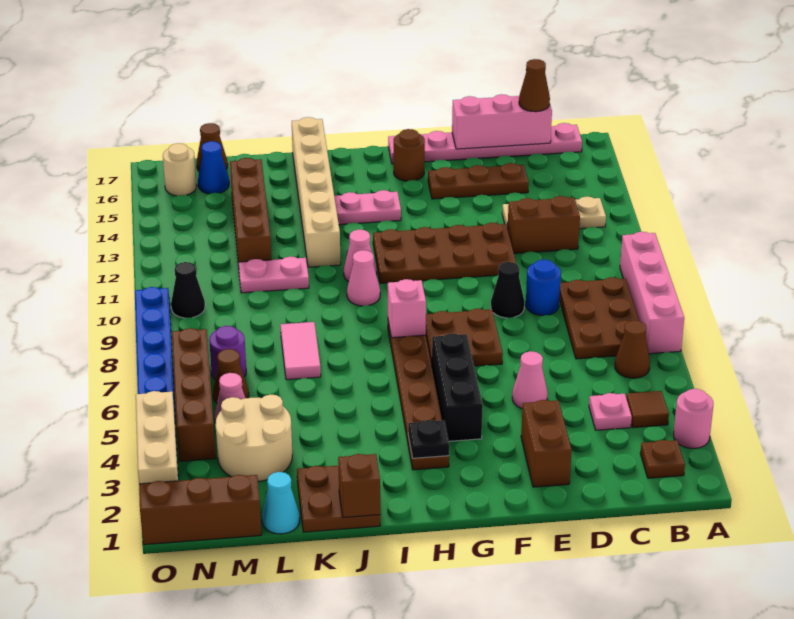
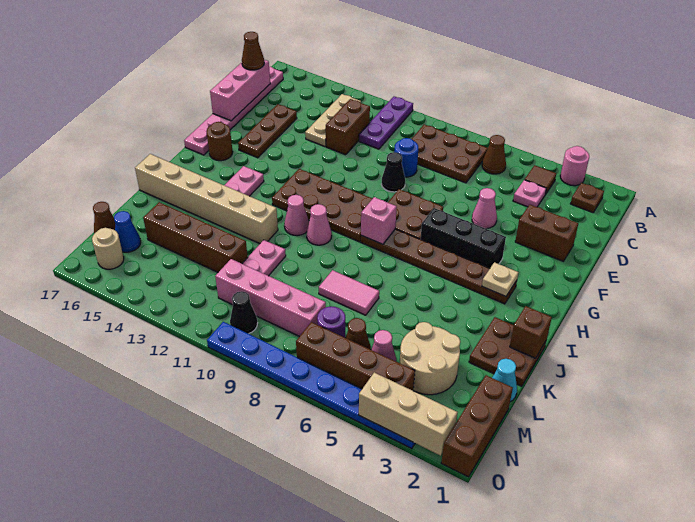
pink brick A7:A10 level 1 -> pink brick M8:M11 level 1
none -> purple plate A11:C11 level 1
brown plate E11:H12 level 1 -> brown plate G9:H12 level 1
black plate H3 level 2 -> tan plate H3 level 2

